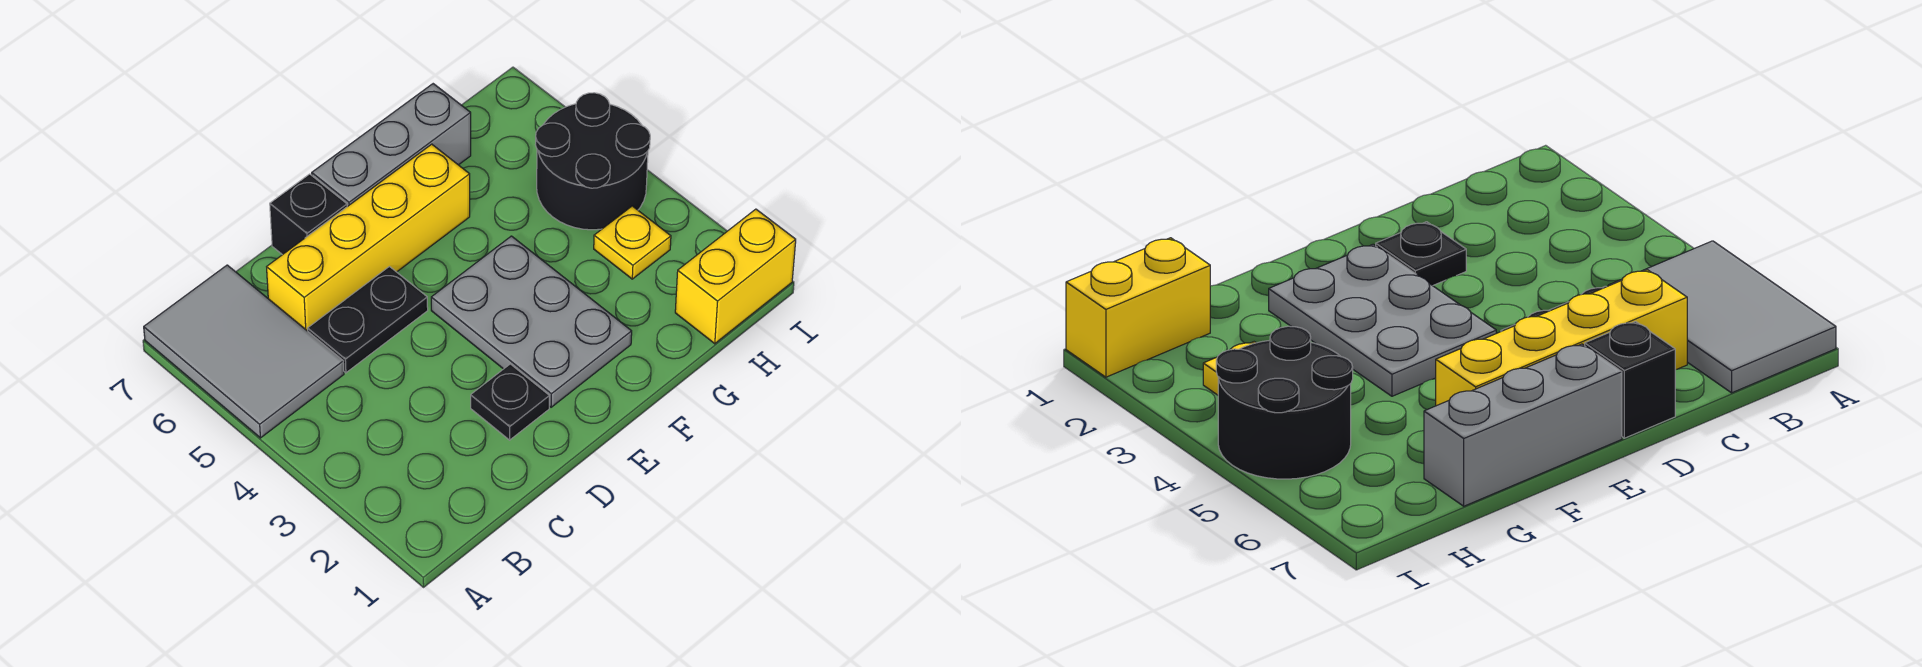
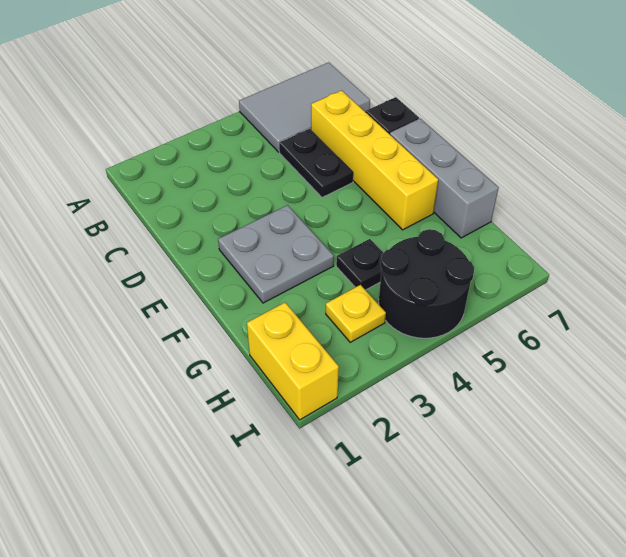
black plate D2 level 1 -> black plate G4 level 1
grey plate E2:F4 level 1 -> grey plate E2:F3 level 1

